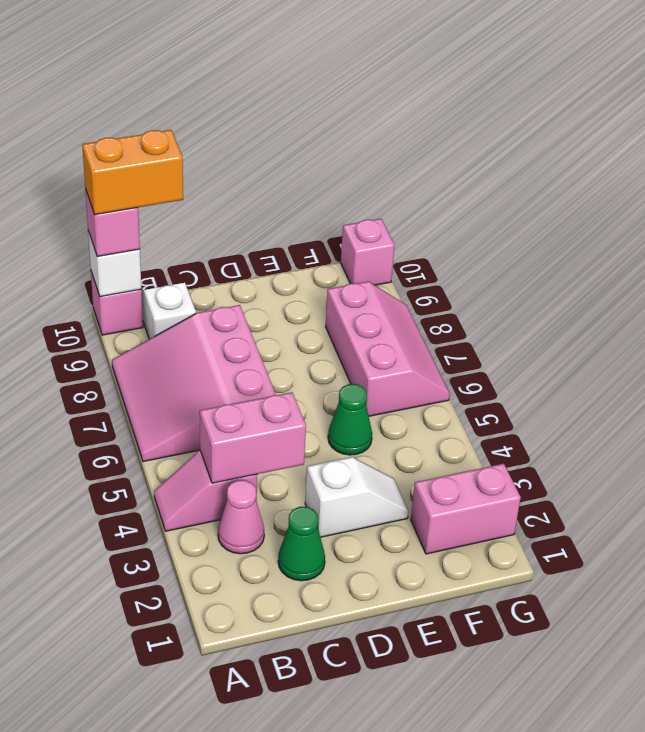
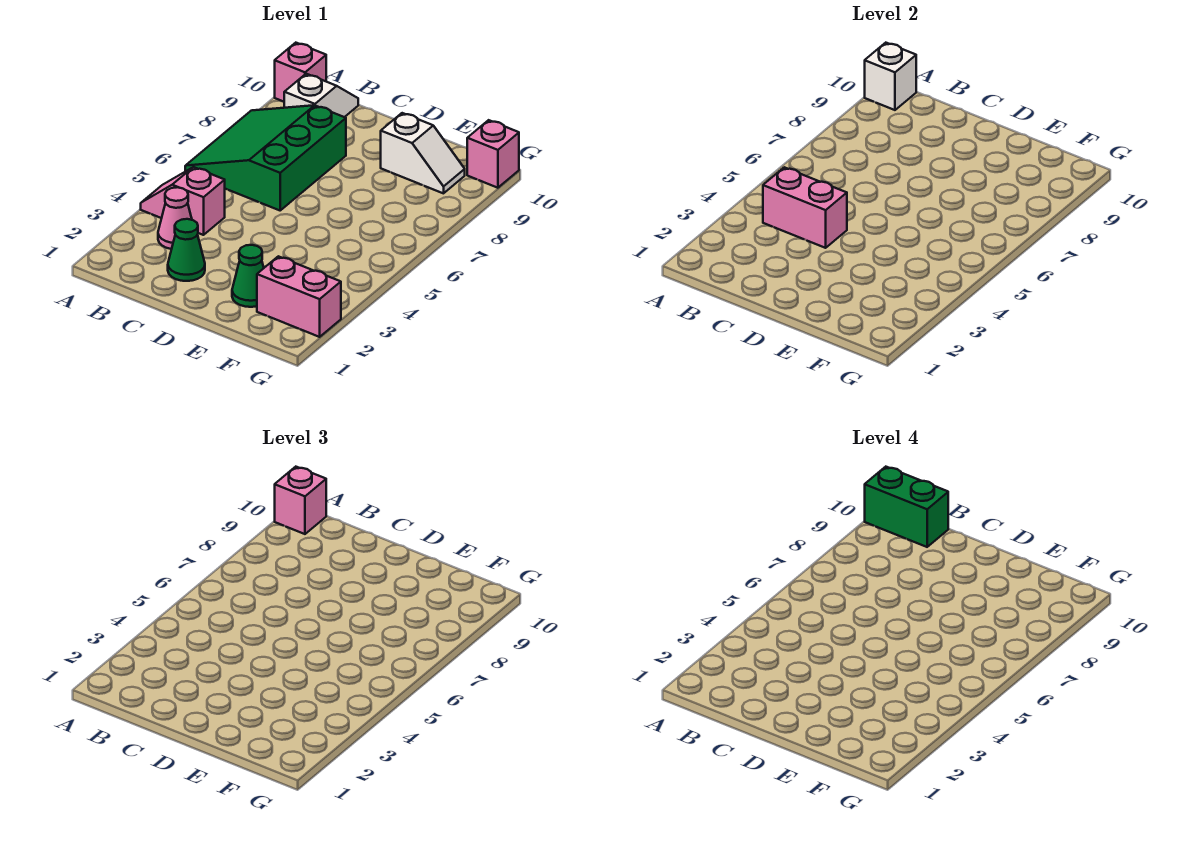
pink slope A6:C8 level 1 top C -> green slope A6:C8 level 1 top C
orange brick A10:B10 level 4 -> green brick A10:B10 level 4
white slope D3:E3 level 1 top D -> white slope E9:F9 level 1 top E
green cone E5 level 1 -> green cone E2 level 1
pink slope F6:G8 level 1 top F -> none

